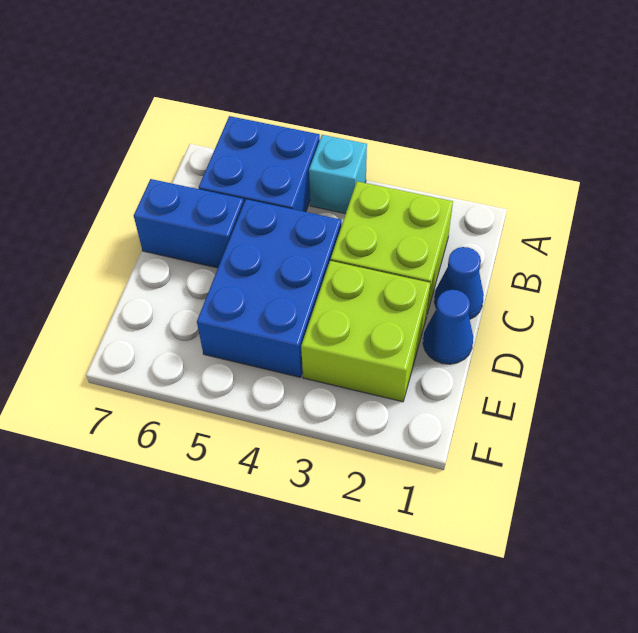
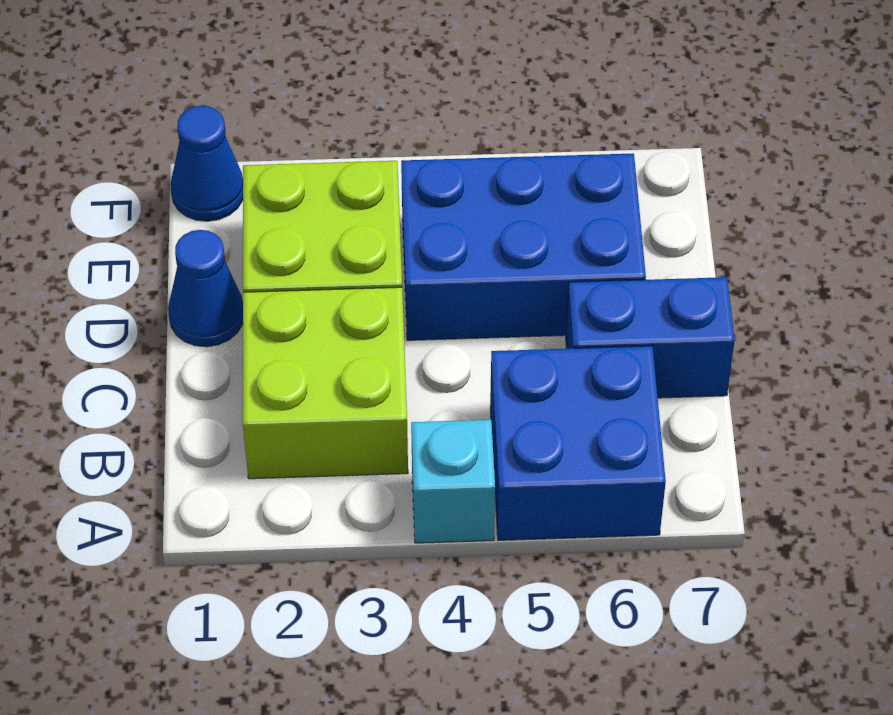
blue cone C1 level 1 -> blue cone F1 level 1
blue brick C4:E5 level 1 -> blue brick D4:E6 level 1

